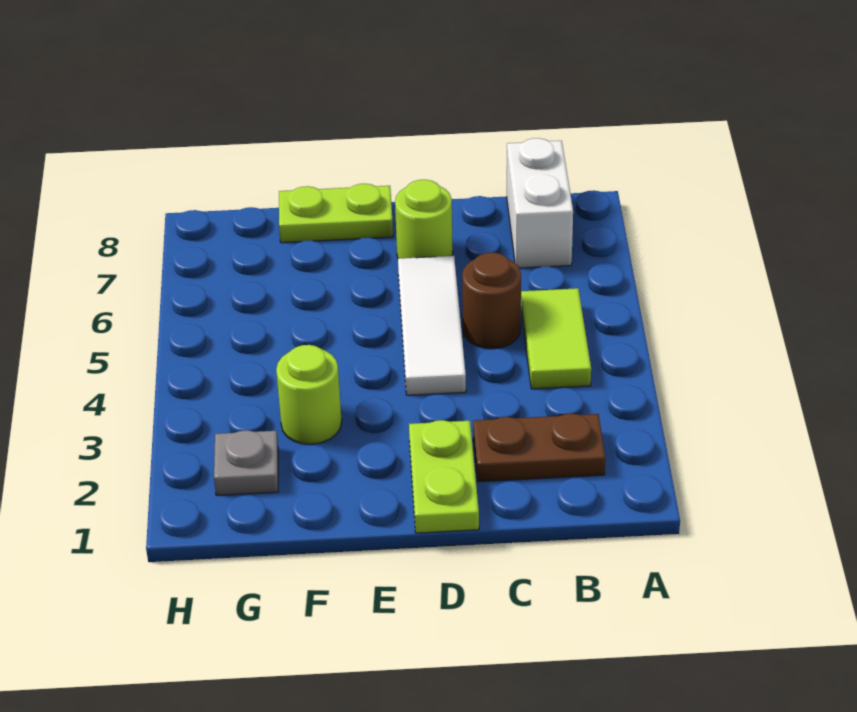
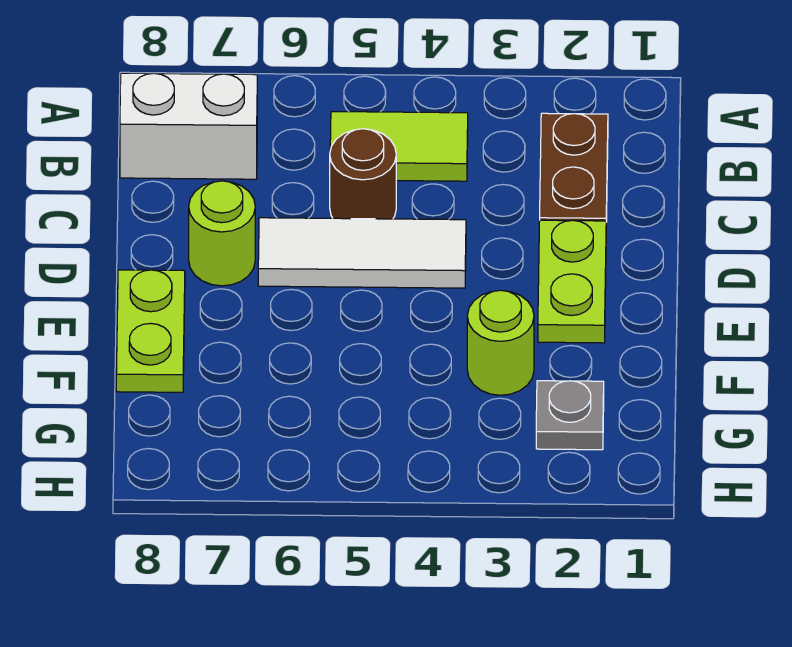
lime plate D1:D2 level 1 -> lime plate D2:E2 level 1

